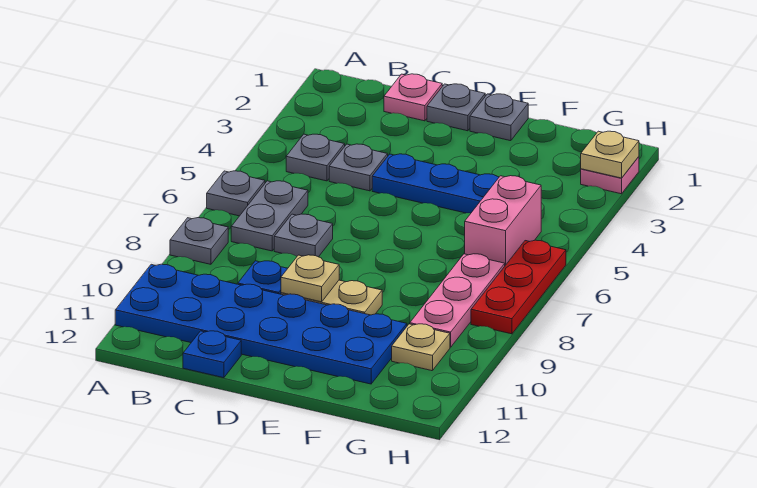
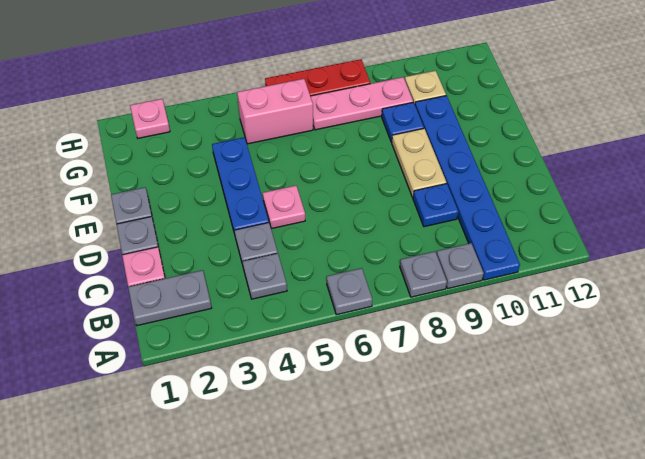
blue plate A10:F11 level 1 -> blue plate A10:F10 level 1
grey plate B6:B7 level 1 -> grey plate B1:B2 level 1
grey plate C7 level 1 -> grey plate A9 level 1
blue plate C12 level 1 -> blue plate F9 level 1
none -> pink plate D5 level 1
tan plate D9 level 2 -> none
tan plate H2 level 2 -> none

